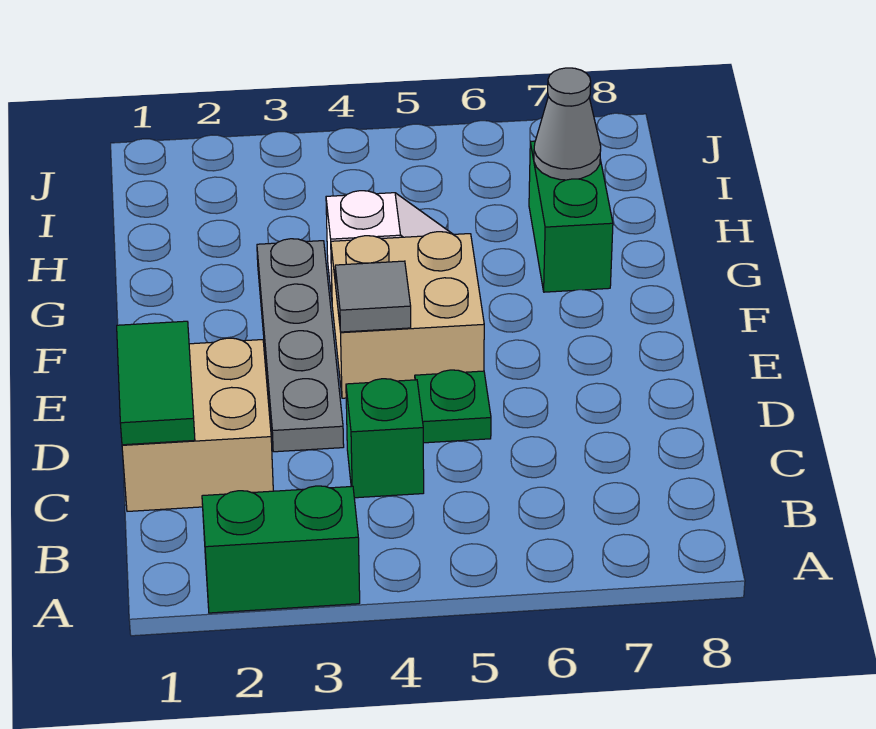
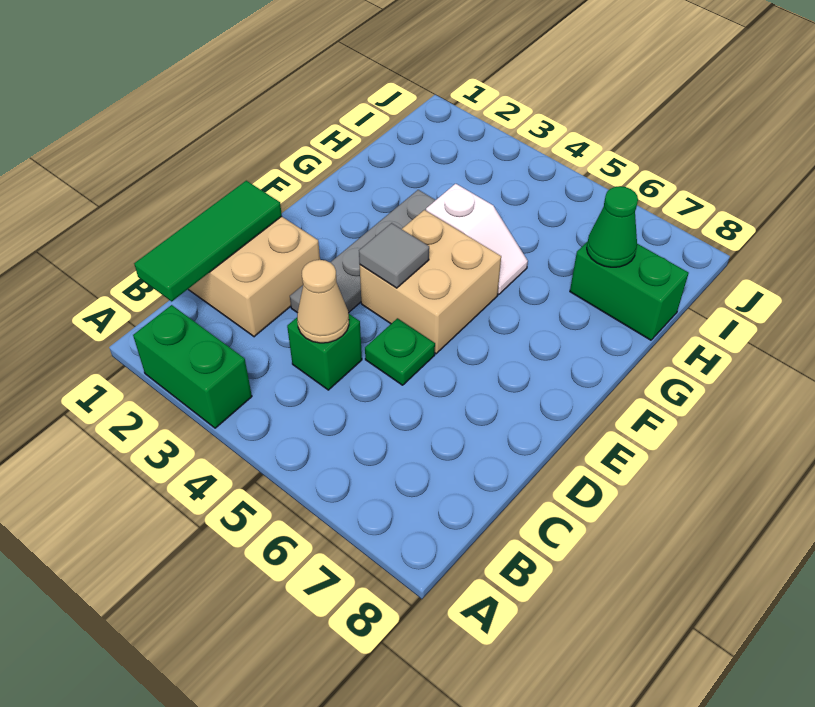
green tile C1:D1 level 2 -> green tile B1:D1 level 2
none -> tan cone C4 level 2
green brick G7:H7 level 1 -> green brick H7:H8 level 1
grey cone H7 level 2 -> green cone H7 level 2

